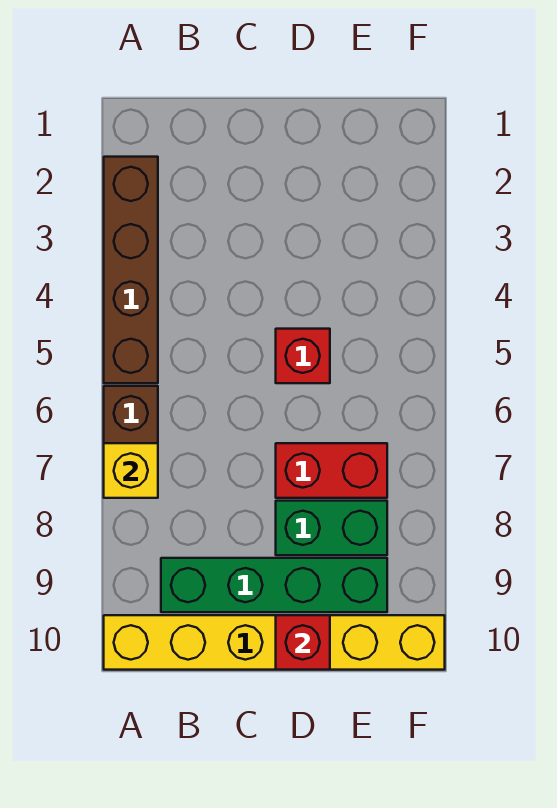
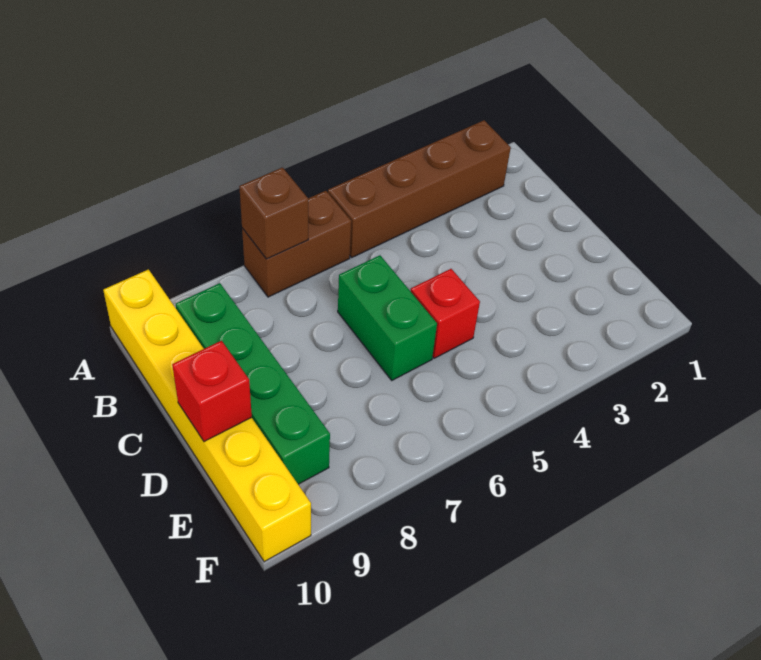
yellow brick A7 level 2 -> brown brick A7 level 2
red brick D7:E7 level 1 -> none
green brick D8:E8 level 1 -> green brick C6:D6 level 1

